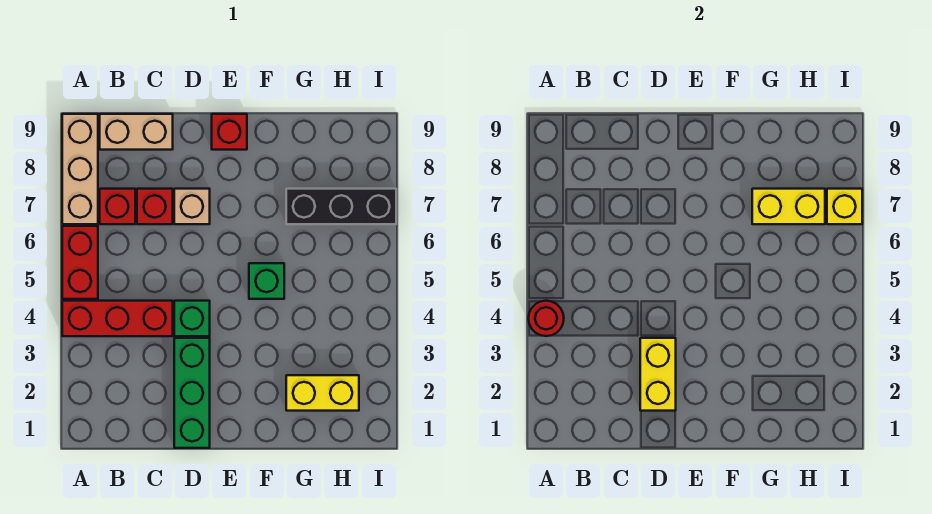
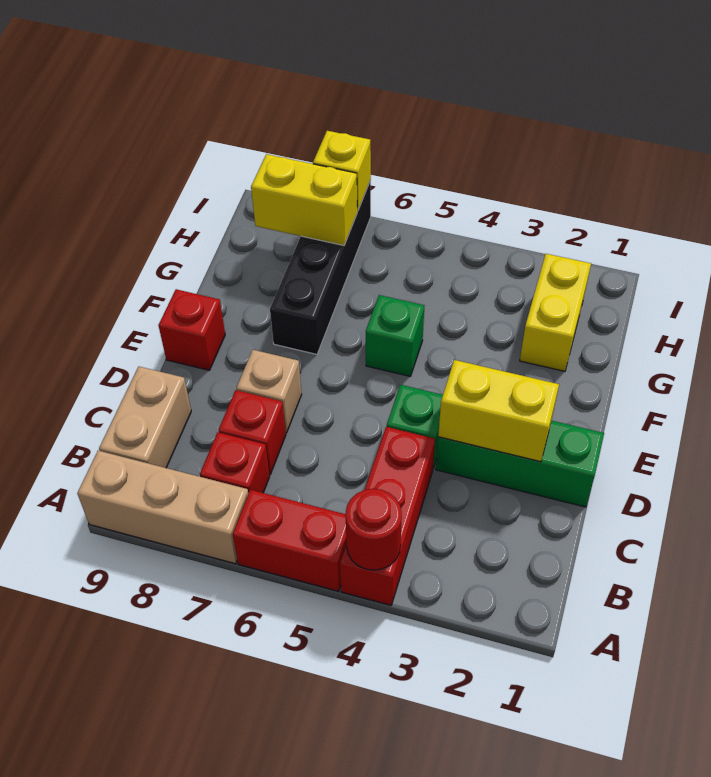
black brick G7:I7 level 1 -> black brick F7:I7 level 1
yellow brick G7:H7 level 2 -> yellow brick H7:H8 level 2

